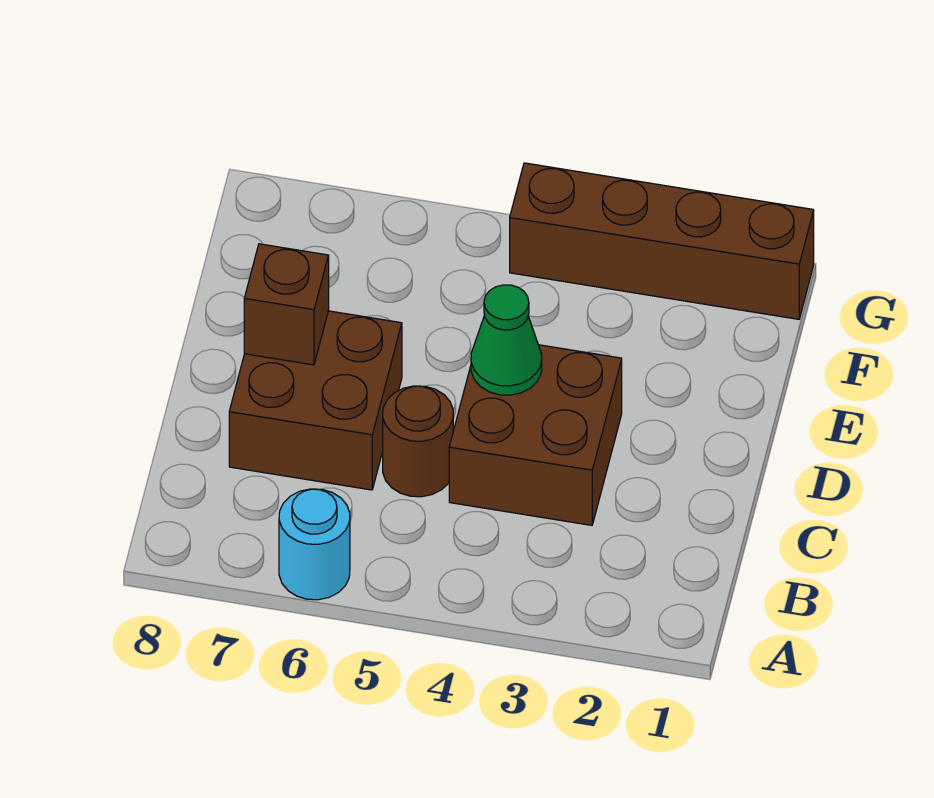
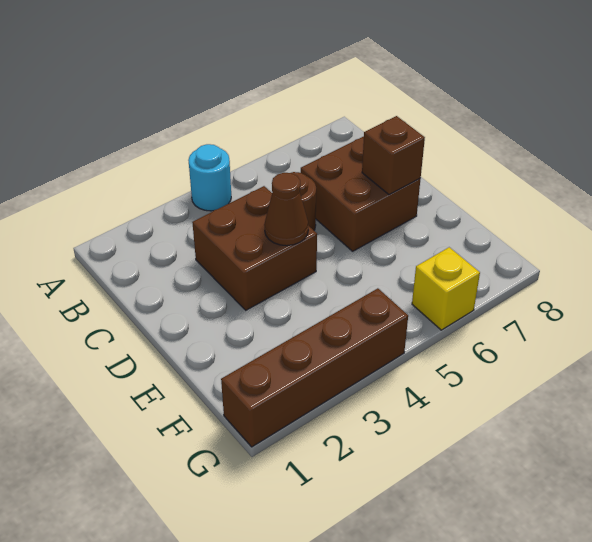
cyan round brick A6 level 1 -> cyan round brick A4 level 1
green cone D4 level 2 -> brown cone D4 level 2
none -> yellow brick G6 level 1

